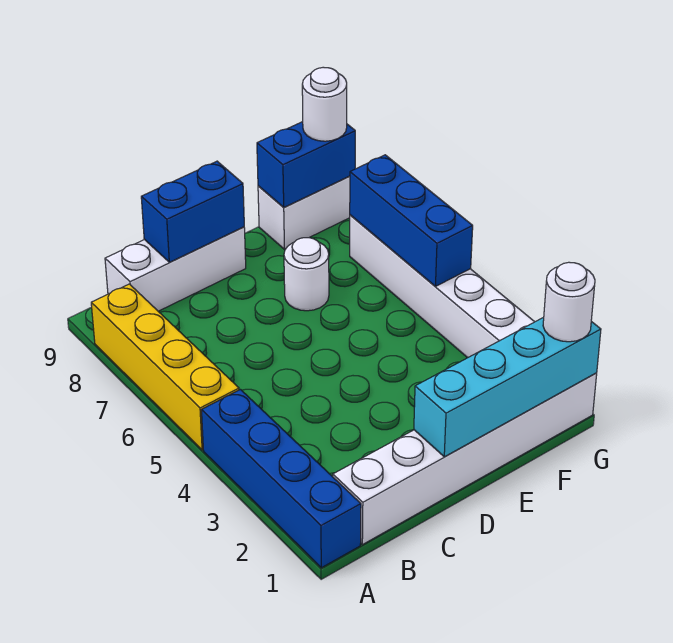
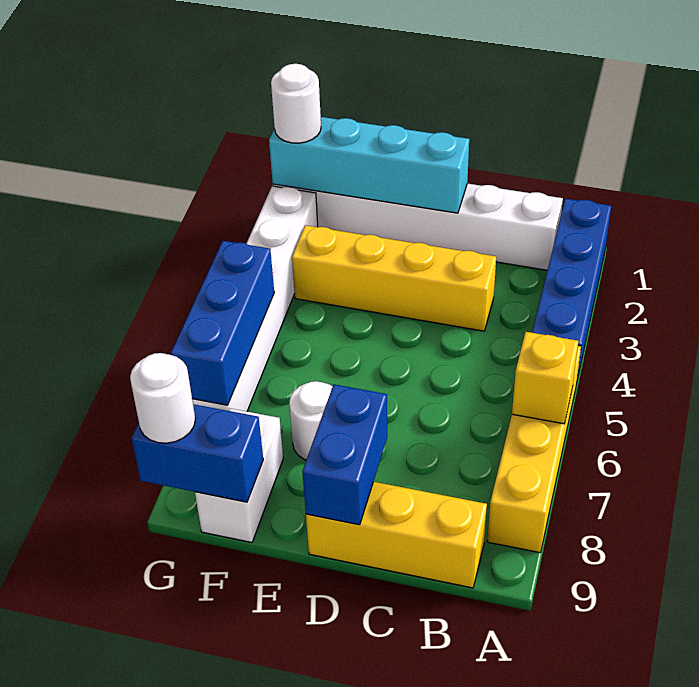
none -> yellow brick A6 level 2
white brick B9:D9 level 1 -> yellow brick B9:D9 level 1
none -> yellow brick C3:F3 level 1
blue brick C9:D9 level 2 -> blue brick D8:D9 level 2
white brick F9:G9 level 1 -> white brick F8:F9 level 1

